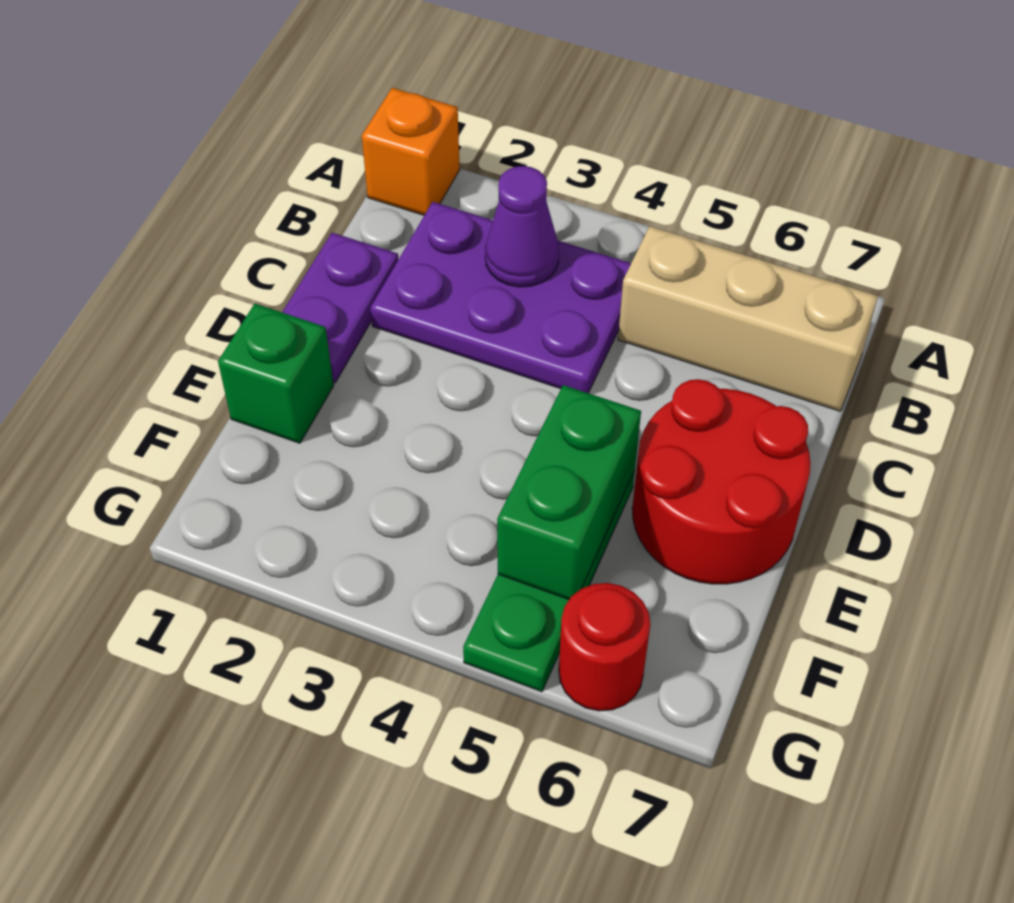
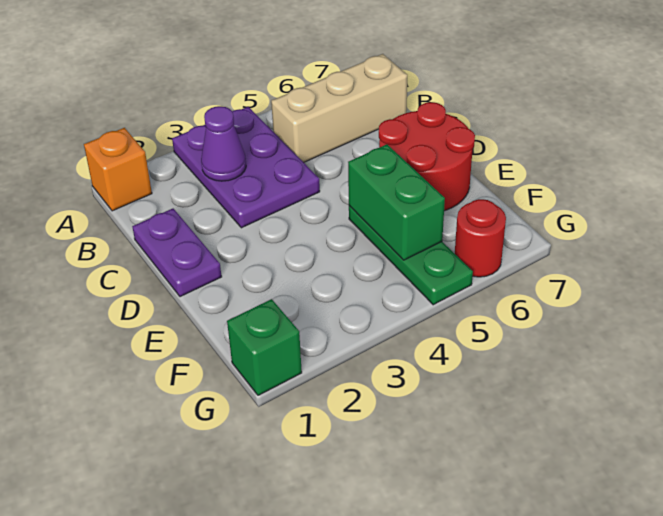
purple plate B2:C4 level 1 -> purple plate A3:C4 level 1
green brick E1 level 1 -> green brick G1 level 1

